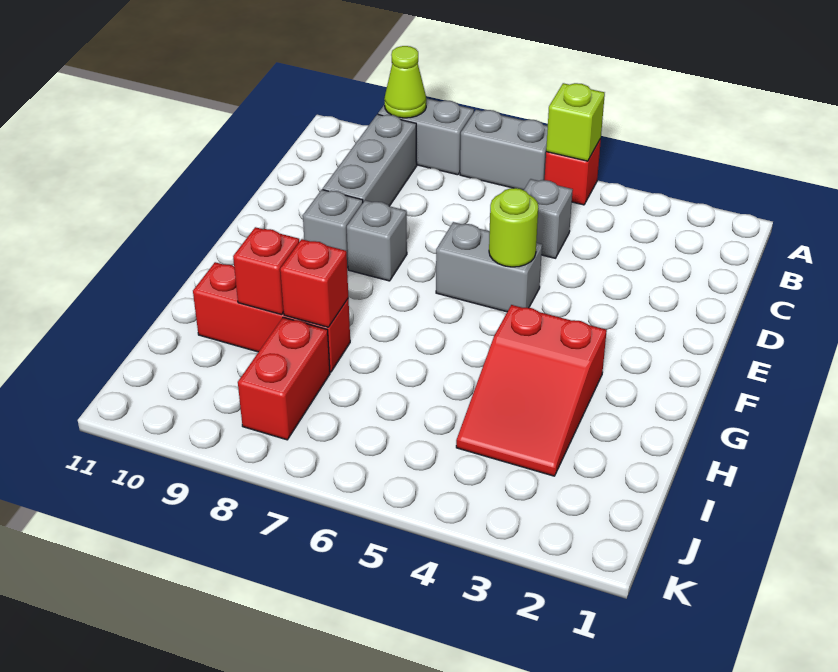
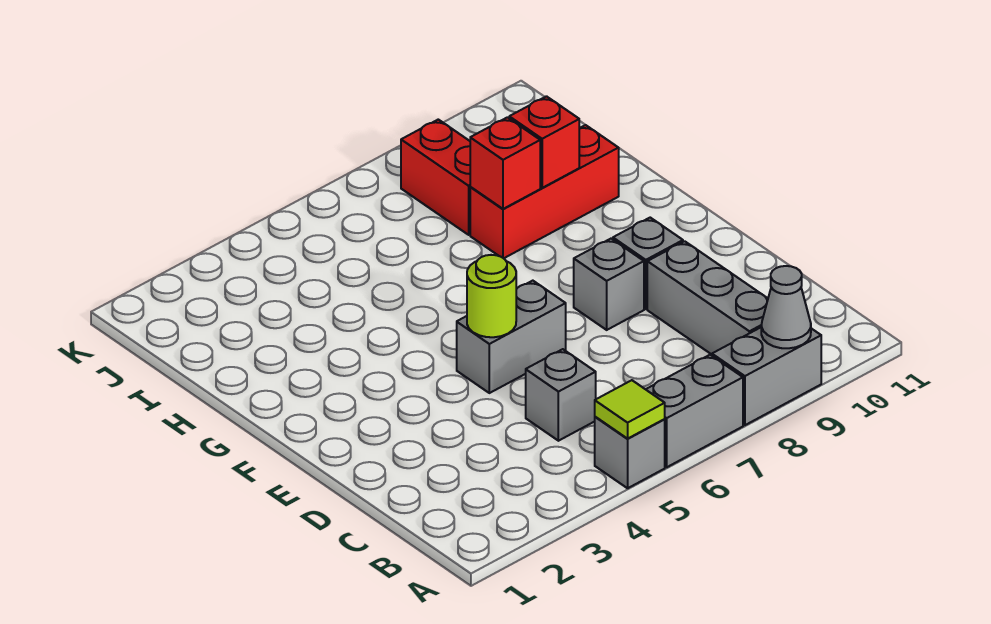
red brick A5 level 1 -> grey brick A5 level 1
lime brick A5 level 2 -> lime tile A5 level 2
lime cone A9 level 2 -> grey cone A9 level 2
red slope G3:I4 level 1 top G -> none

